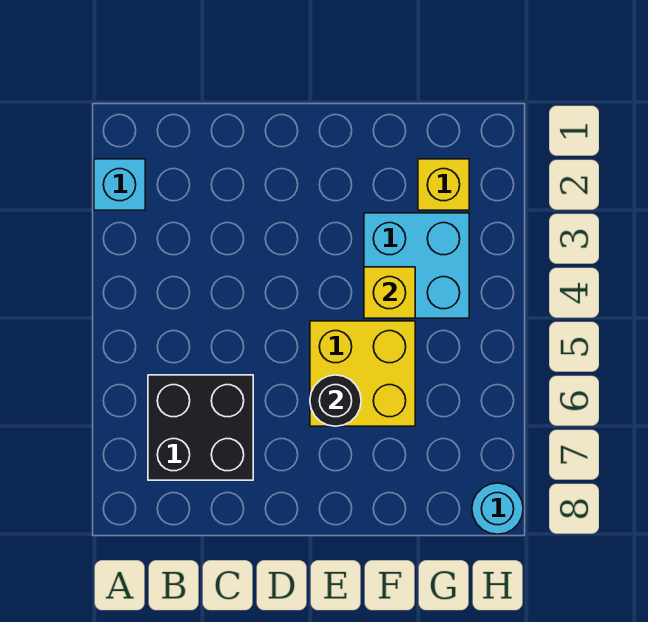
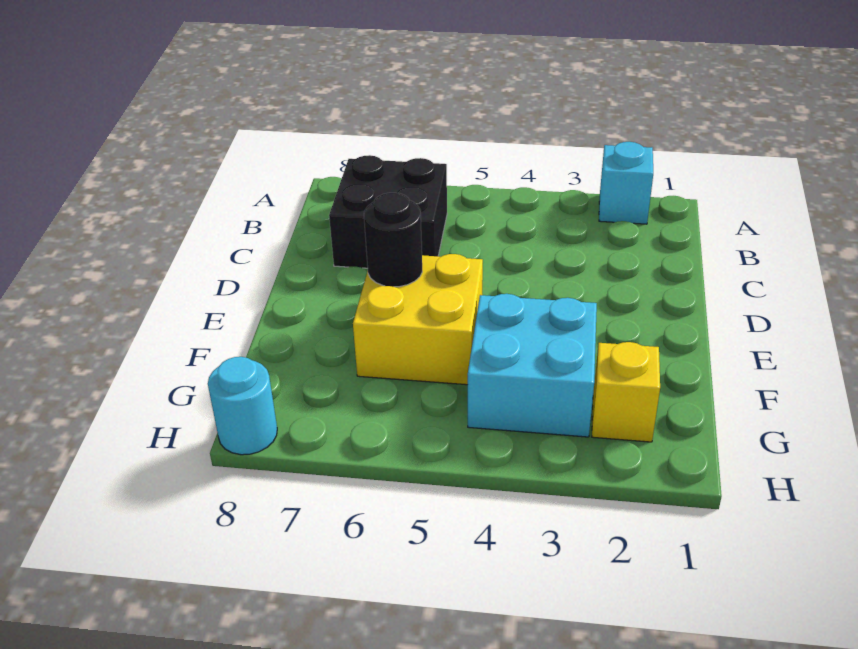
yellow brick F4 level 2 -> none

